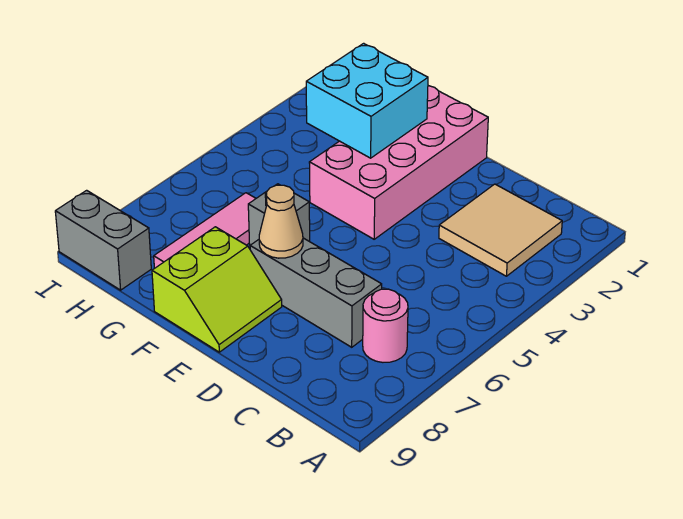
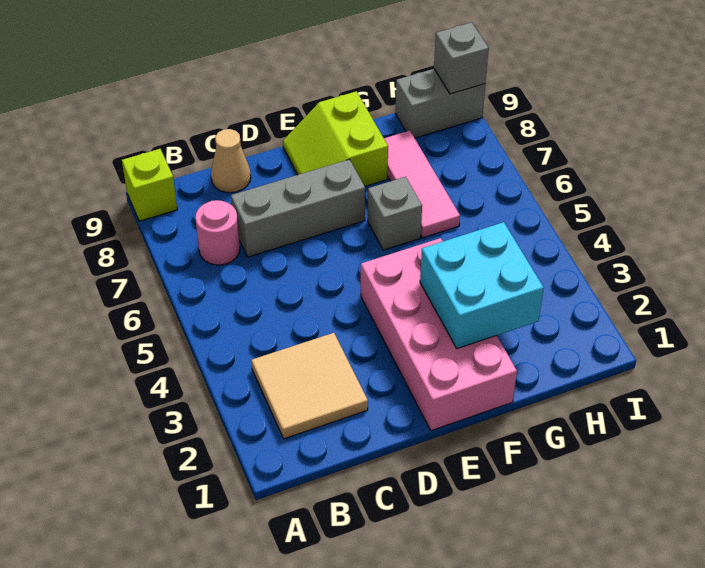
none -> lime brick A9 level 1
tan cone E7 level 2 -> tan cone C9 level 1
none -> grey brick I9 level 2

